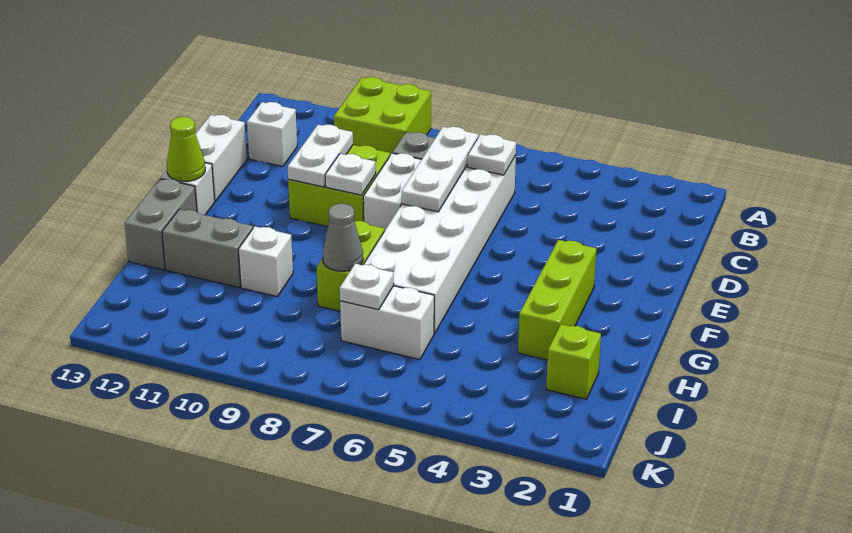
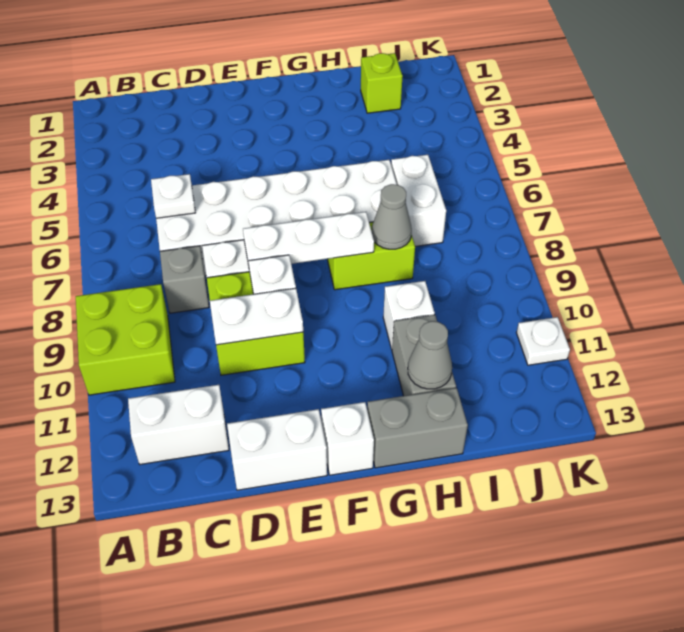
white plate C7:E7 level 2 -> white plate E8:G8 level 2
white brick C12 level 1 -> white brick B12:C12 level 1
lime brick F3:H3 level 1 -> none
lime cone F13 level 2 -> none
none -> grey cone H12 level 2
white plate I7 level 2 -> white plate K11 level 1

